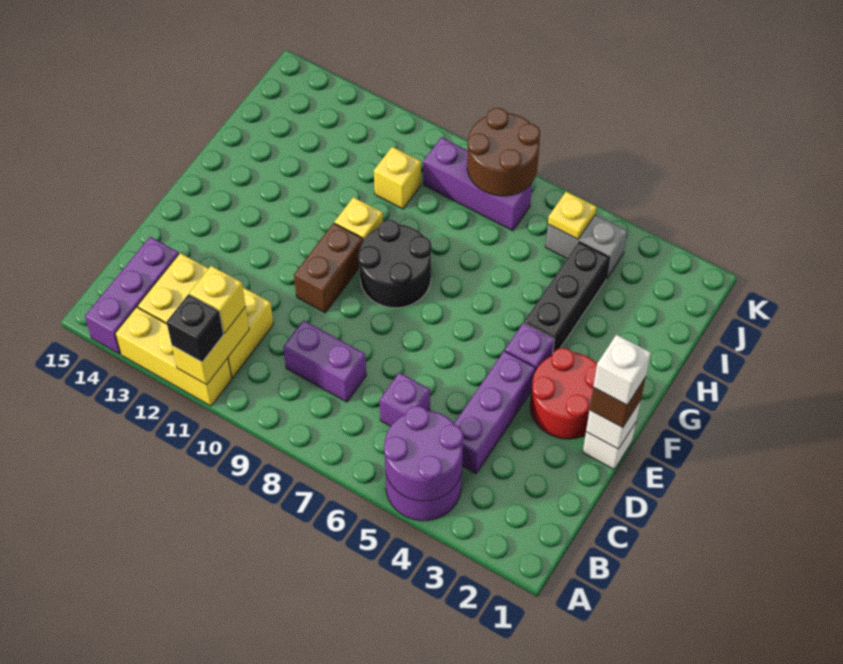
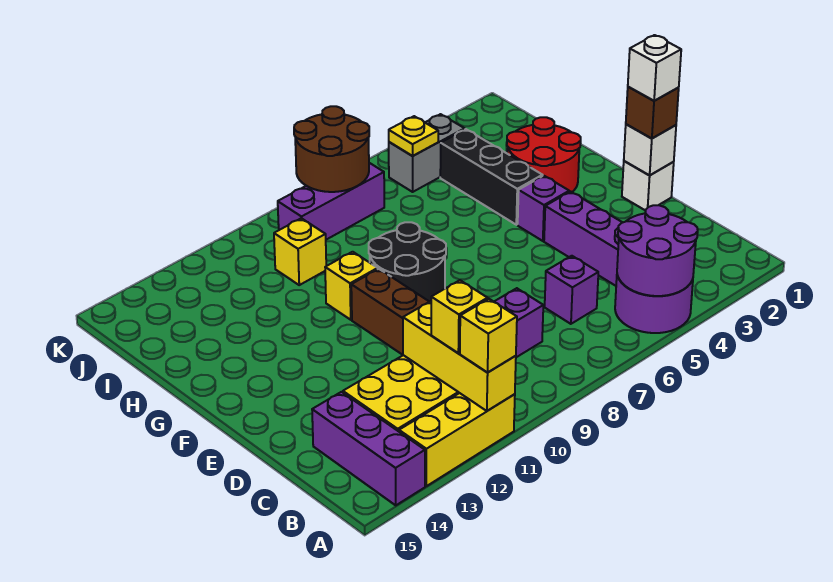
yellow brick A11:B11 level 2 -> yellow brick A11:C11 level 2
black brick A11 level 3 -> yellow brick A11 level 3
red round brick E2:F3 level 1 -> red round brick G2:H3 level 1

